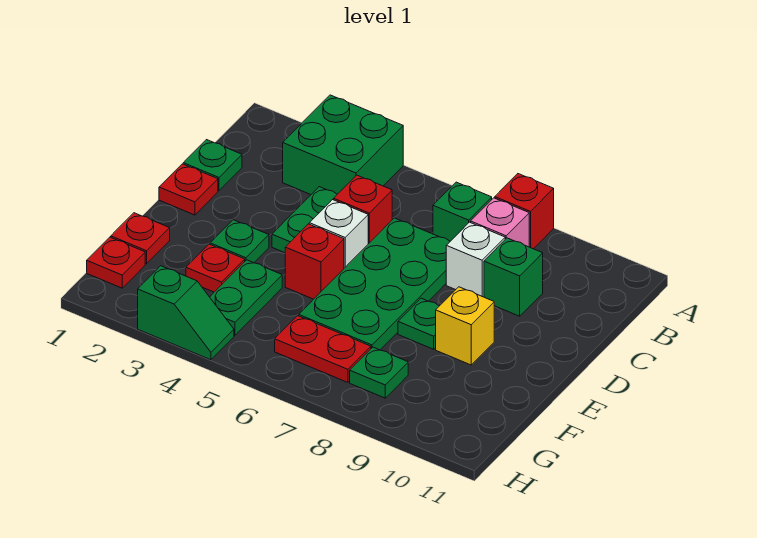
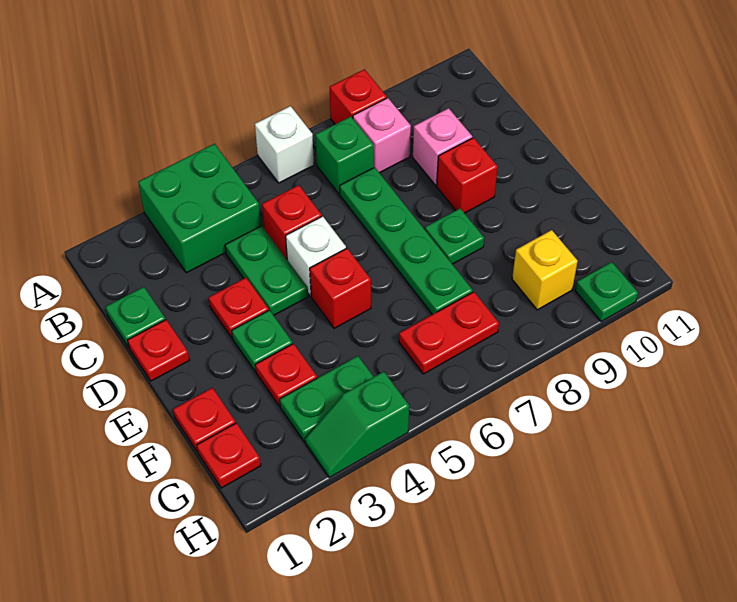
green plate C6:F7 level 1 -> green plate C7:F7 level 1
white brick C8 level 1 -> white brick A6 level 1
green brick C9 level 1 -> pink brick C9 level 1
none -> red plate D3 level 1
none -> red brick D9 level 1
yellow brick E9 level 1 -> yellow brick G9 level 1
green plate F4:G4 level 1 -> green plate G3:G4 level 1
green plate G8 level 1 -> green plate H10 level 1
green slope H3:H4 level 1 top 3 -> green slope H3:H4 level 1 top 4

